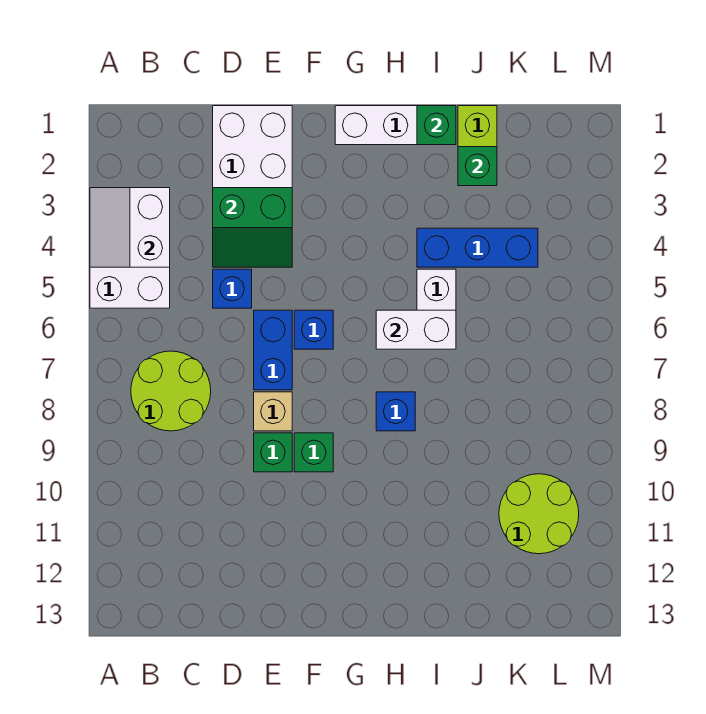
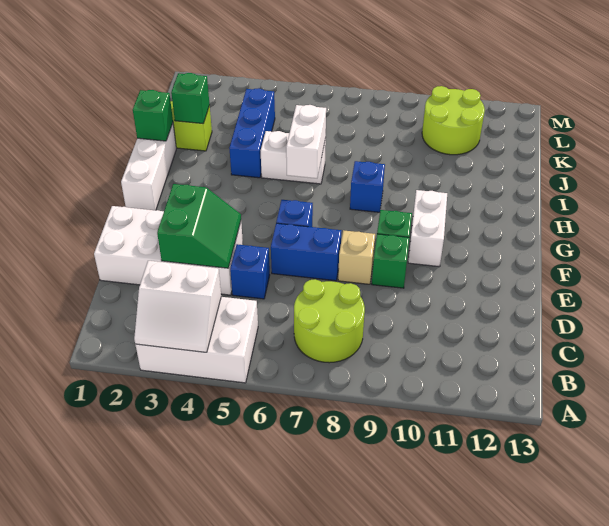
none -> white brick F10:G10 level 1

